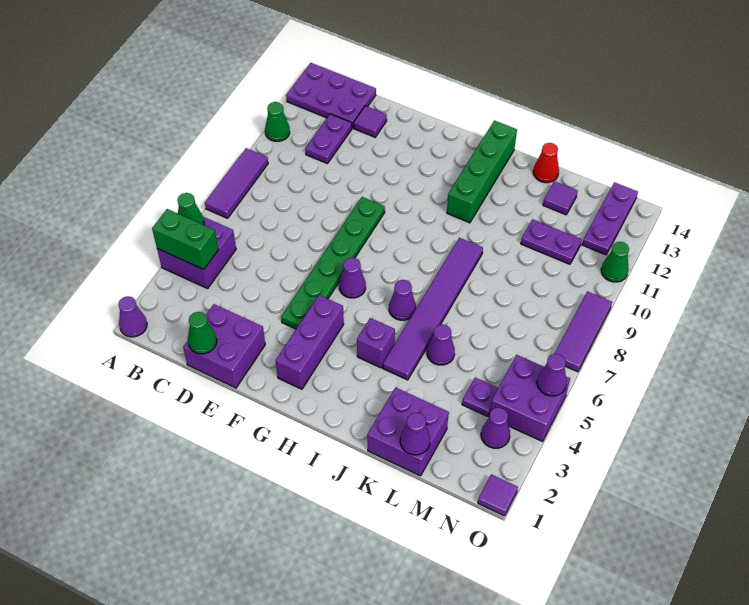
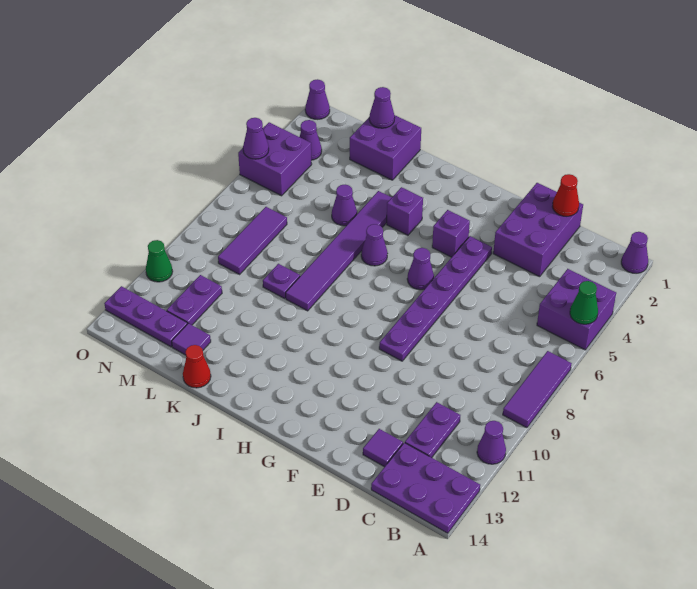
green brick A4:B4 level 2 -> none
green cone A11 level 1 -> purple cone A11 level 1
purple brick D1:E2 level 1 -> purple brick D1:E3 level 1
green cone D1 level 2 -> red cone D1 level 2
green plate F4:F9 level 1 -> purple plate F4:F9 level 1
purple brick G2:G4 level 1 -> purple brick G4 level 1
green brick I11:I14 level 1 -> none
purple plate L11:M11 level 1 -> purple plate M11:M12 level 1
purple plate M4 level 1 -> purple plate K9 level 1
purple plate N12:N14 level 1 -> purple plate M13:O13 level 1
purple tile O1 level 1 -> purple cone O1 level 1
purple tile O7:O9 level 1 -> purple tile M7:M9 level 1

